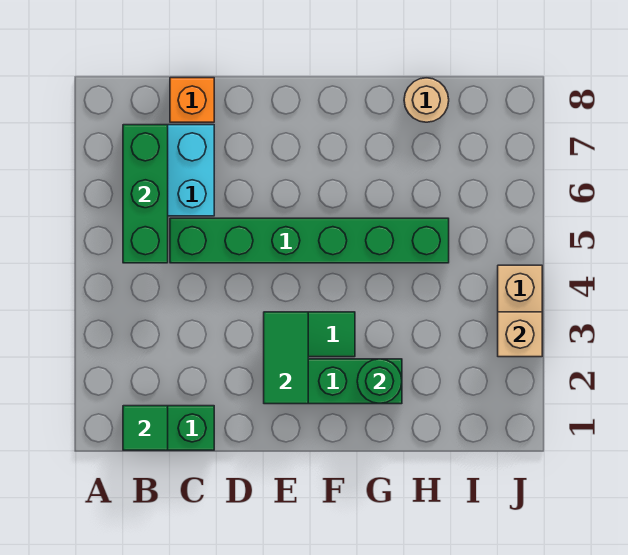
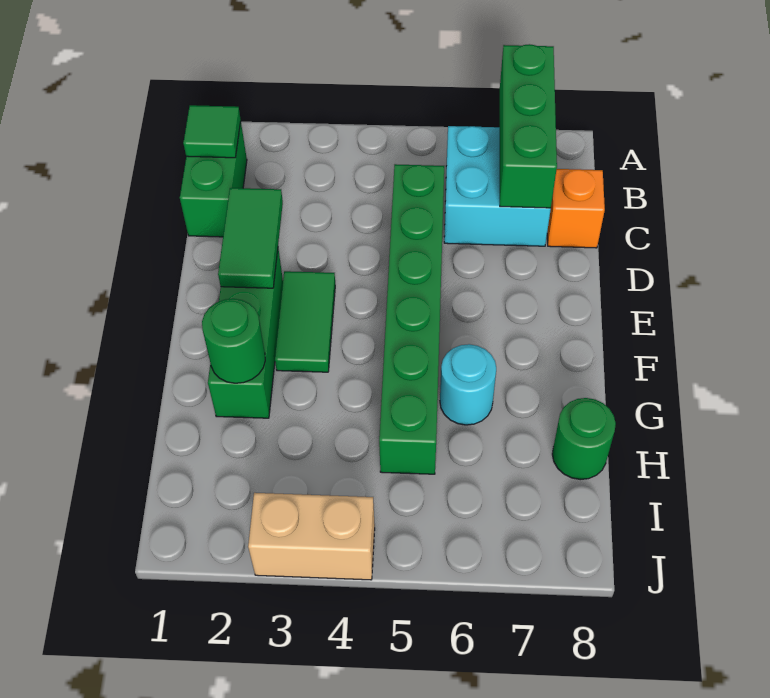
green brick B5:B7 level 2 -> green brick A7:C7 level 2
green tile E2:E3 level 2 -> green tile D2:E2 level 2
none -> cyan round brick G6 level 1
tan round brick H8 level 1 -> green round brick H8 level 1
tan brick J3 level 2 -> none

